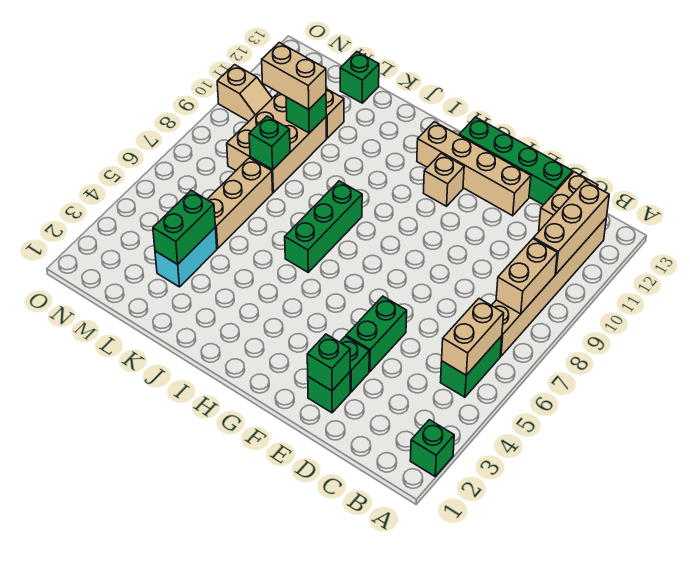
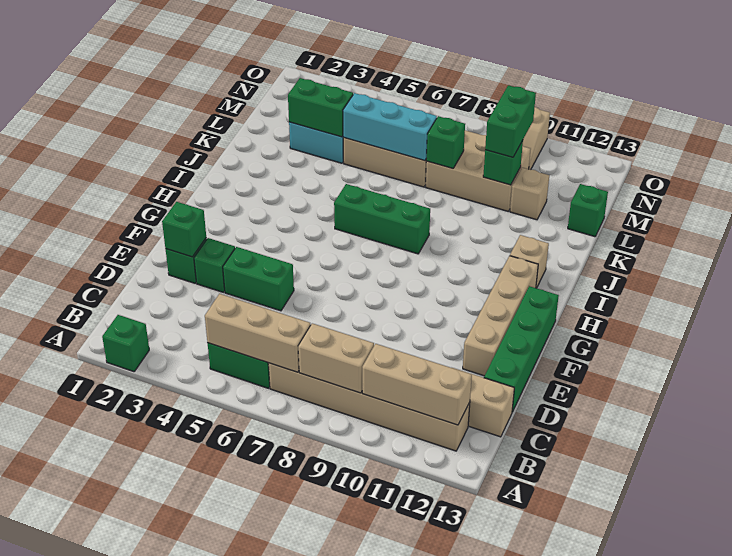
tan brick B5:B6 level 2 -> tan brick B5:B7 level 2
tan brick G11 level 1 -> tan brick I12 level 1
none -> cyan brick L5:L7 level 2
tan brick L10:M10 level 3 -> green brick L10:M10 level 3

